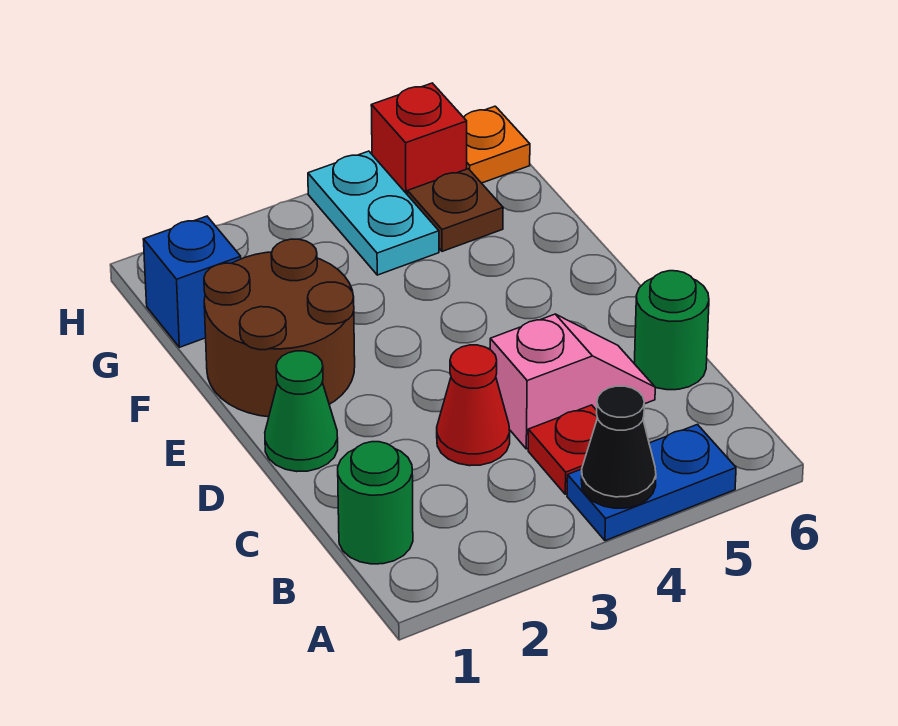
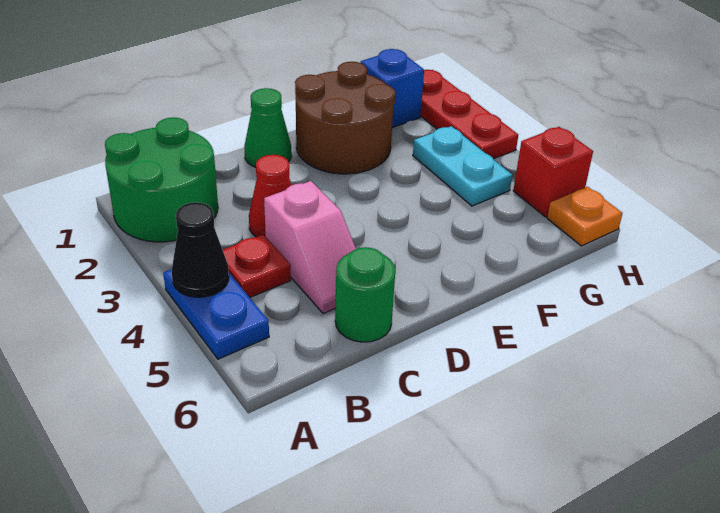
green round brick B1 level 1 -> green round brick A1:B2 level 1
cyan plate G4:H4 level 1 -> cyan plate G3:G4 level 1
brown plate G5 level 1 -> none
none -> red plate H1:H3 level 1

